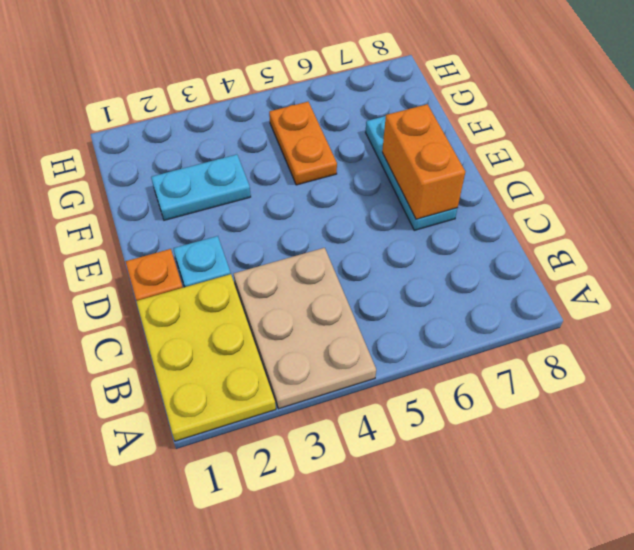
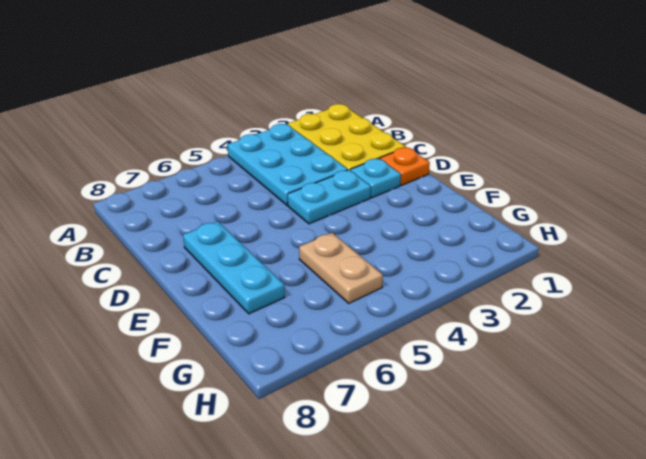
tan plate A3:C4 level 1 -> cyan plate A3:C4 level 1
orange brick D7:E7 level 2 -> none
cyan plate F2:F3 level 1 -> cyan plate D3:D4 level 1
orange plate F5:G5 level 1 -> tan plate F5:G5 level 1

